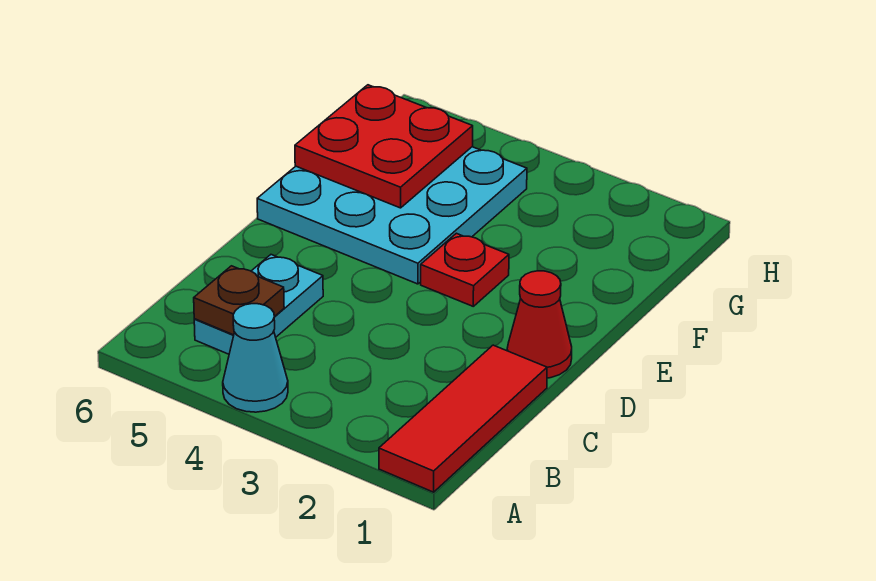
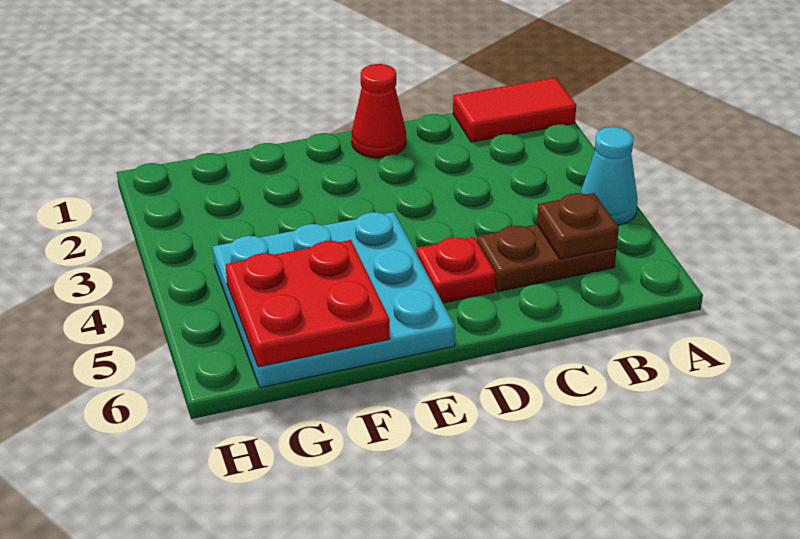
red tile A1:C1 level 1 -> red tile A1:B1 level 1
cyan plate B5:C5 level 1 -> brown plate B5:C5 level 1
red plate E3 level 1 -> red plate D5 level 1

